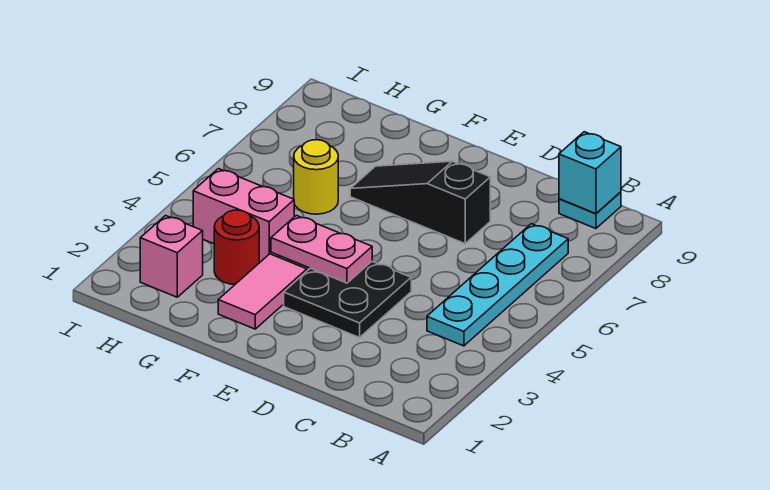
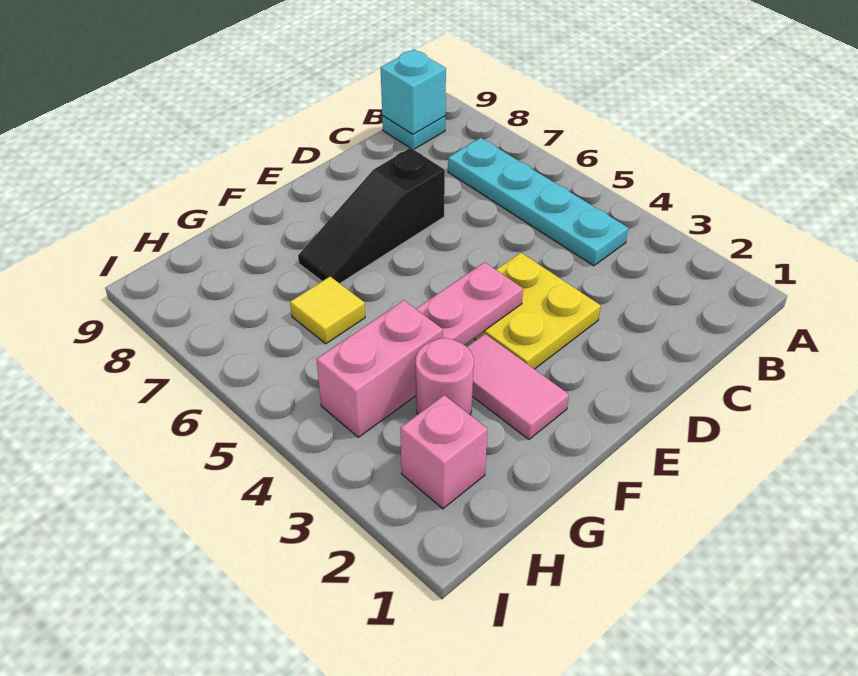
black plate D3:E4 level 1 -> yellow plate D3:E4 level 1
red round brick G3 level 1 -> pink round brick G3 level 1
yellow round brick G6 level 1 -> yellow tile G6 level 1

